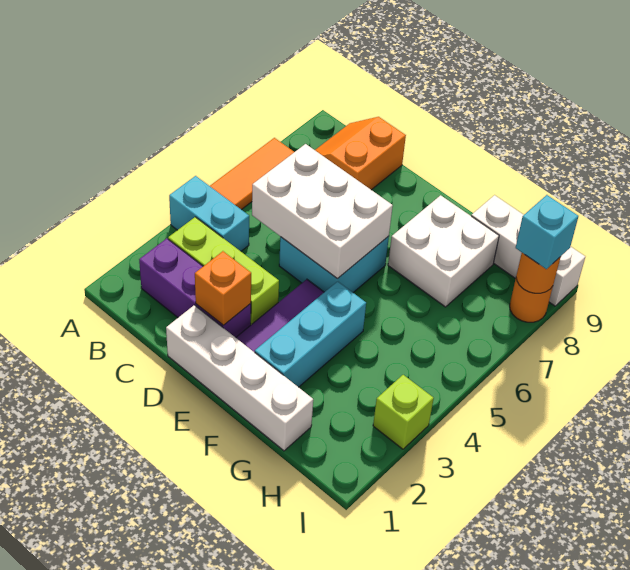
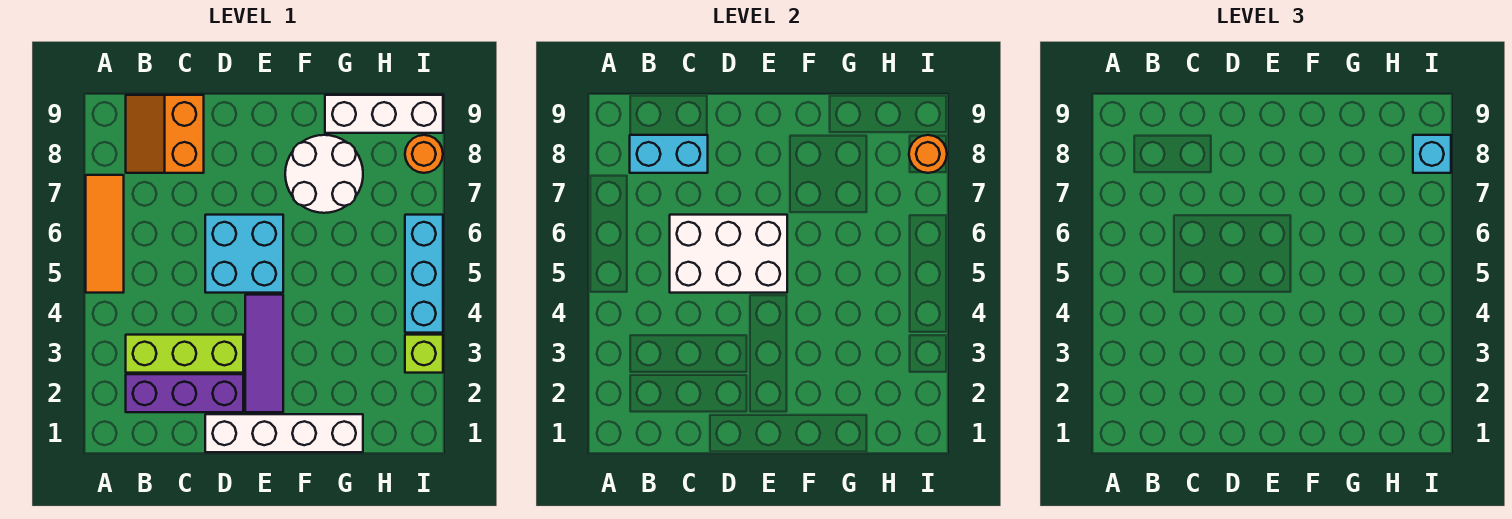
cyan brick A4:B4 level 1 -> cyan brick B8:C8 level 2
orange brick D2 level 2 -> none
cyan brick F2:F4 level 1 -> cyan brick I4:I6 level 1
white brick F7:G8 level 1 -> white round brick F7:G8 level 1

